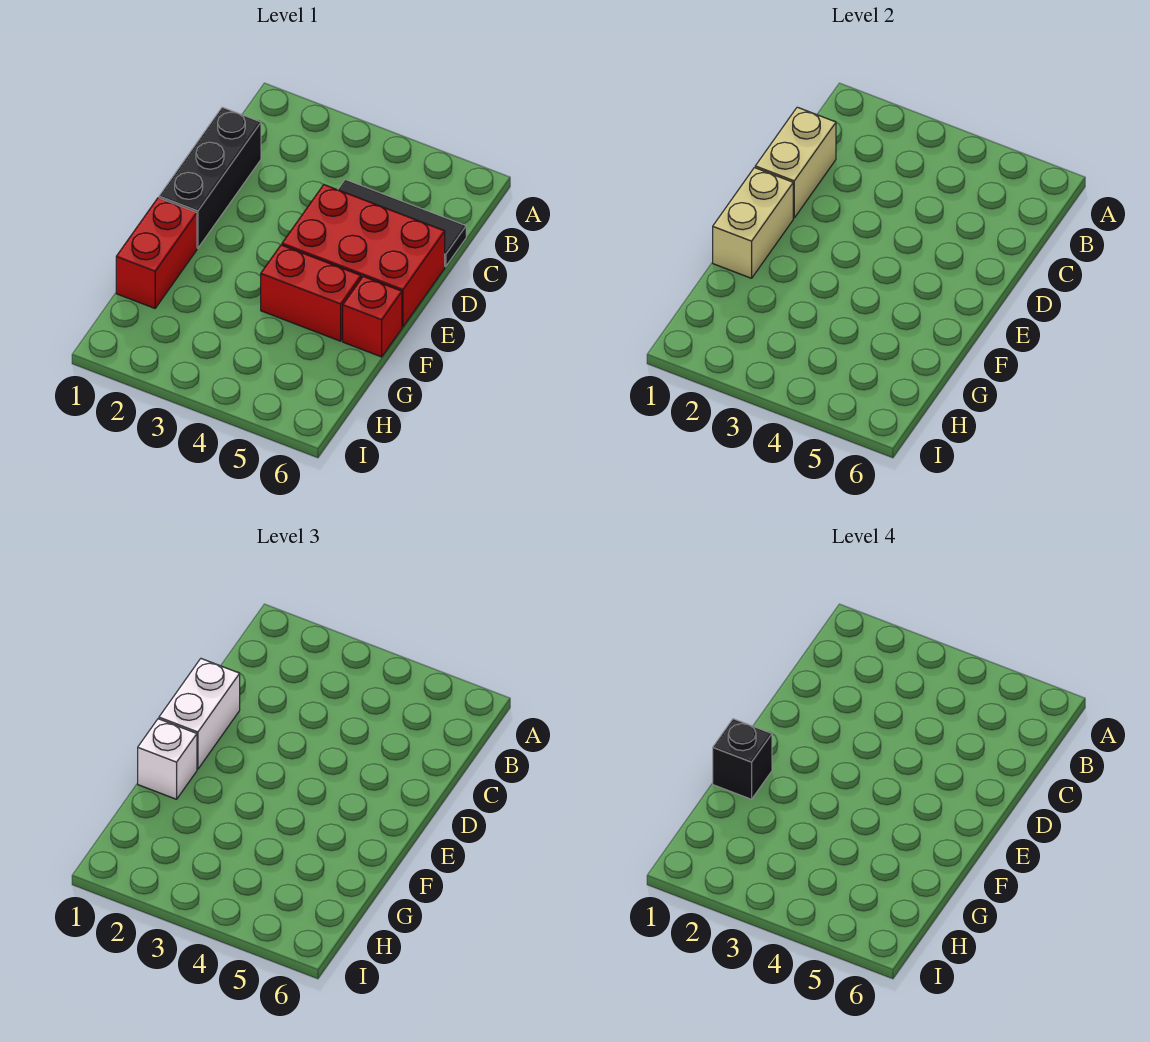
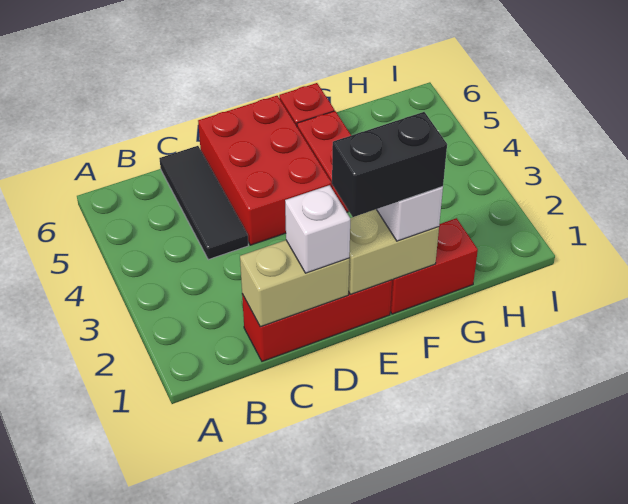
black brick C1:E1 level 1 -> red brick C1:E1 level 1
white brick D1:E1 level 3 -> white brick D1 level 3
black brick F1 level 4 -> black brick E1:F1 level 4

